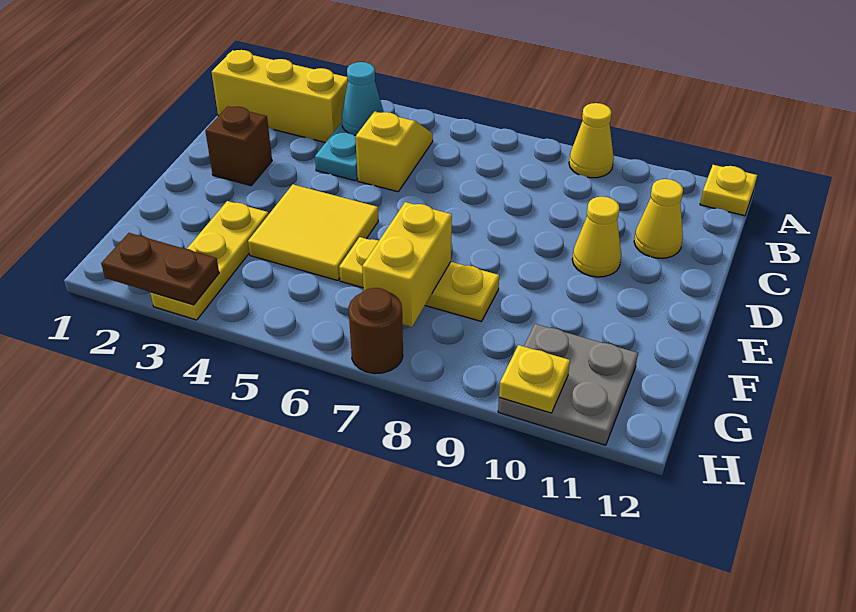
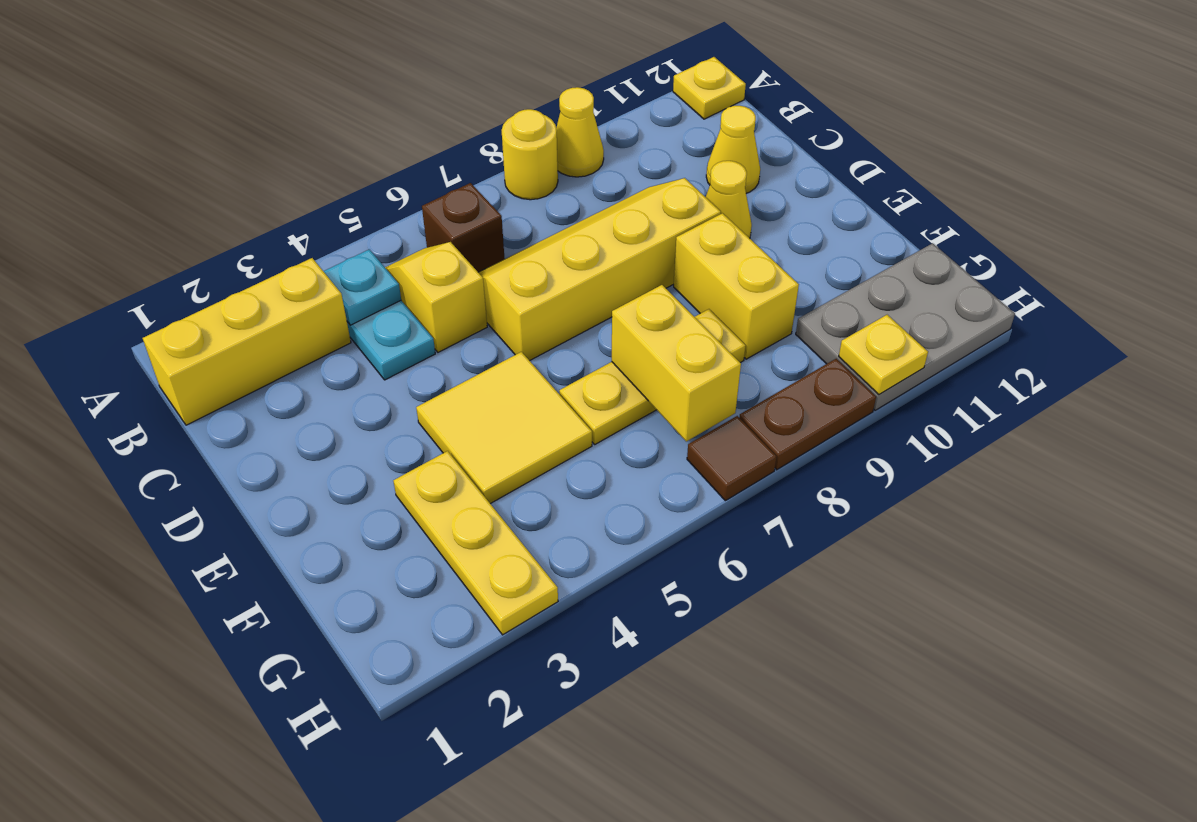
none -> yellow round brick A8 level 1
cyan cone B4 level 2 -> cyan plate B4 level 2
none -> yellow slope C6:D9 level 1 top D
brown brick D2 level 1 -> brown brick B6 level 1
none -> yellow brick E9:F9 level 1
grey plate G10:H11 level 1 -> grey plate G10:H12 level 1
brown plate H2:H3 level 2 -> brown plate H8:H9 level 1
brown round brick H7 level 1 -> brown tile H7 level 1

